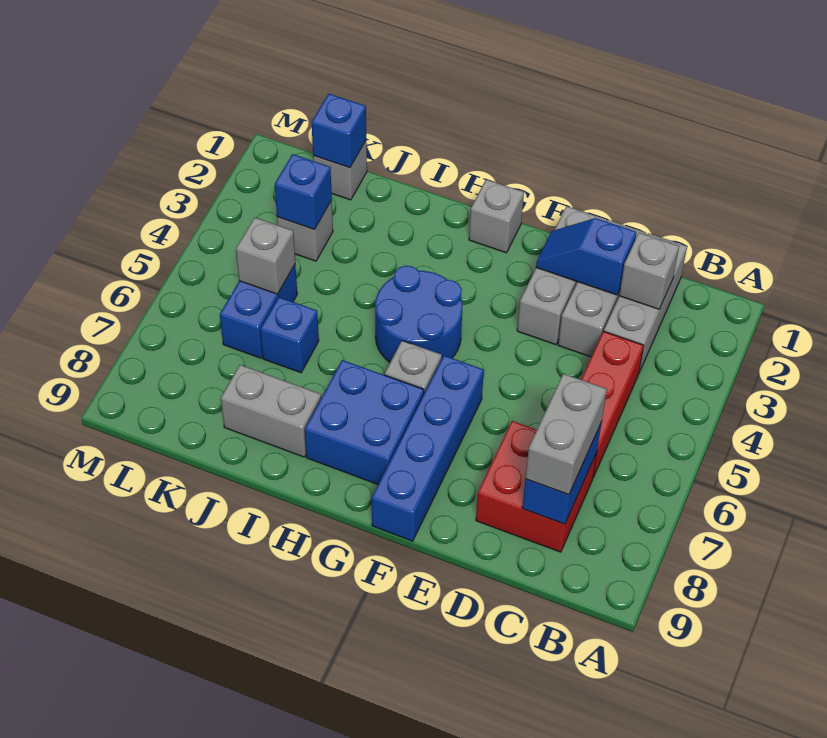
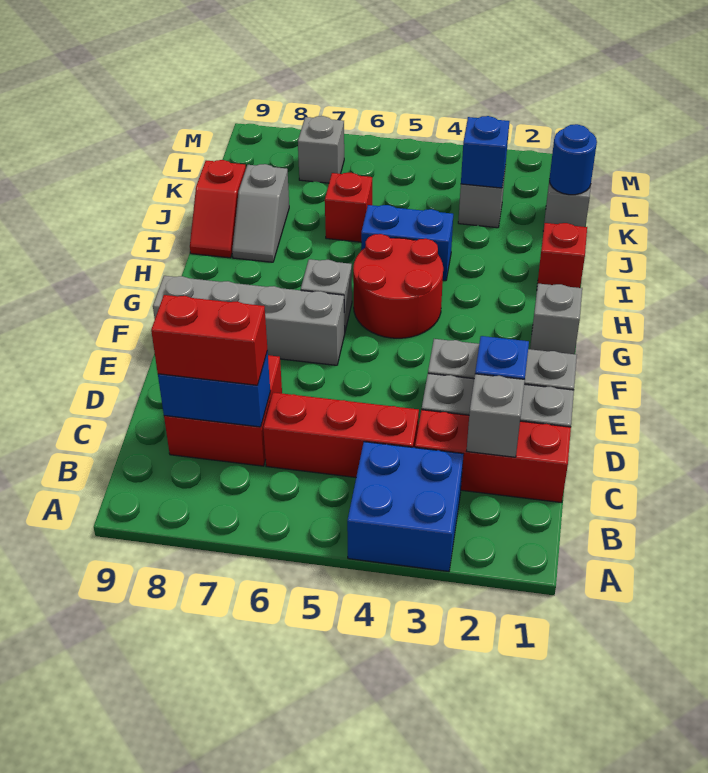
grey brick C1:C3 level 1 -> red brick C1:C3 level 1
grey brick C7:C8 level 3 -> red brick C7:C8 level 3
blue brick F6:F9 level 1 -> grey brick F6:F9 level 1
blue round brick G4:H5 level 1 -> red round brick G4:H5 level 1
blue brick G7:H8 level 1 -> blue brick A3:B4 level 1
none -> red brick I1 level 1
grey brick I8:J8 level 1 -> grey slope I8:J8 level 1 top J
none -> red slope I9:J9 level 1 top J
blue brick J6 level 1 -> red brick J6 level 1
blue brick K1 level 2 -> blue round brick K1 level 2
blue brick K5:K6 level 1 -> blue brick I4:I5 level 1
grey brick K5 level 2 -> grey brick L7 level 1

